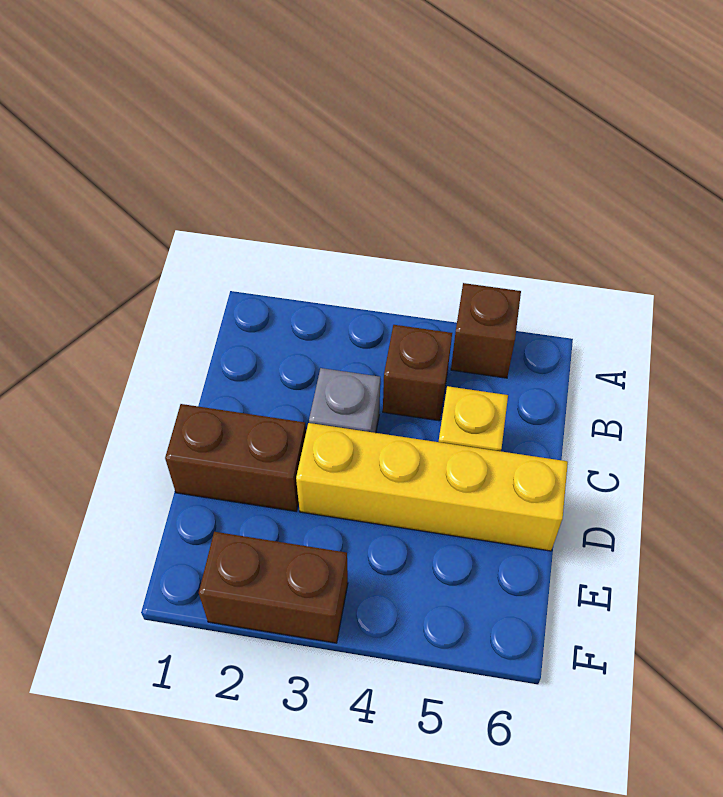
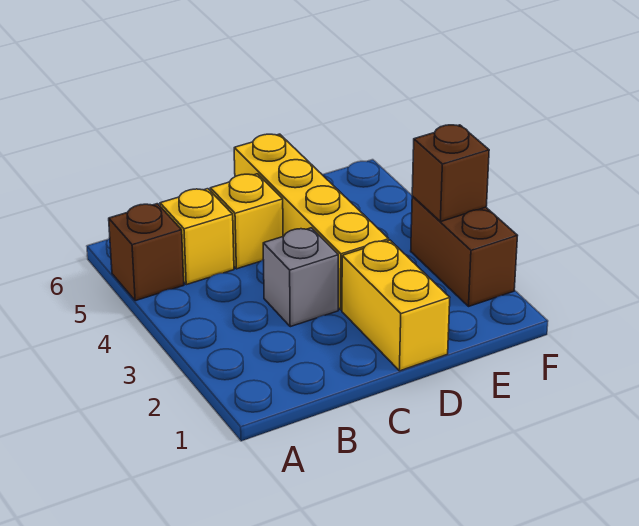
brown brick B4 level 1 -> brown brick F3 level 2
none -> yellow brick B5 level 1
brown brick D1:D2 level 1 -> yellow brick D1:D2 level 1

